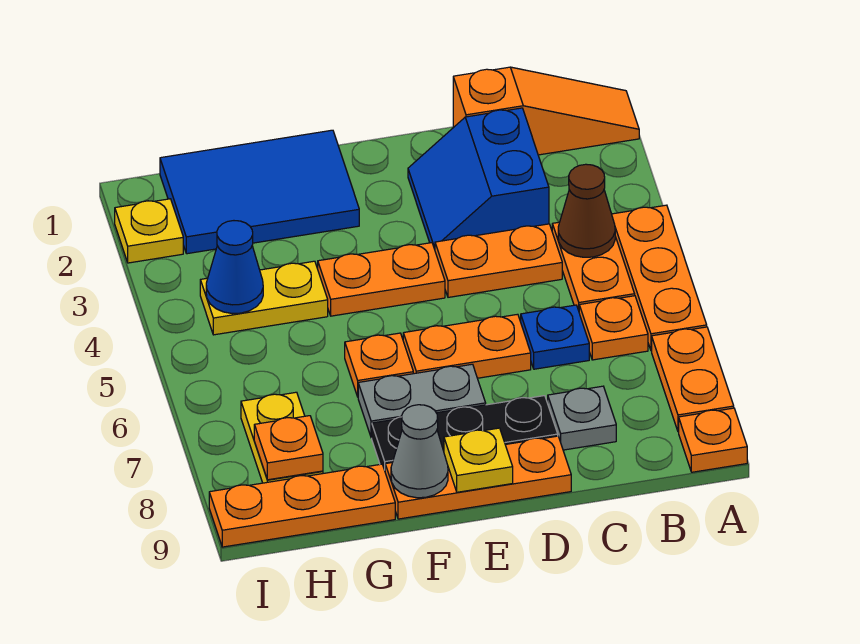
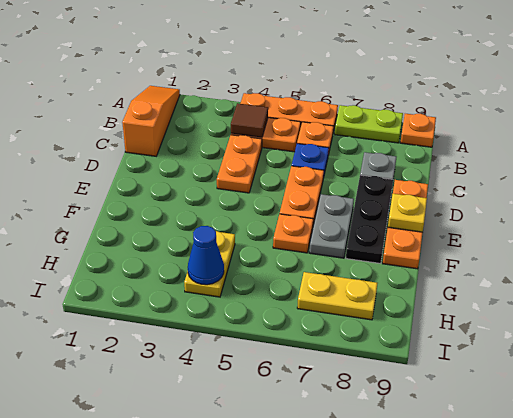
orange plate A7:A8 level 1 -> lime plate A7:A8 level 1
brown cone B4 level 2 -> brown tile B4 level 2
blue slope C2:D3 level 1 top C -> none
orange plate E4:F4 level 1 -> none
blue tile F1:H2 level 1 -> none
grey cone F9 level 2 -> none
orange plate G9:I9 level 1 -> none
orange plate H8 level 2 -> none
yellow plate I2 level 1 -> none

